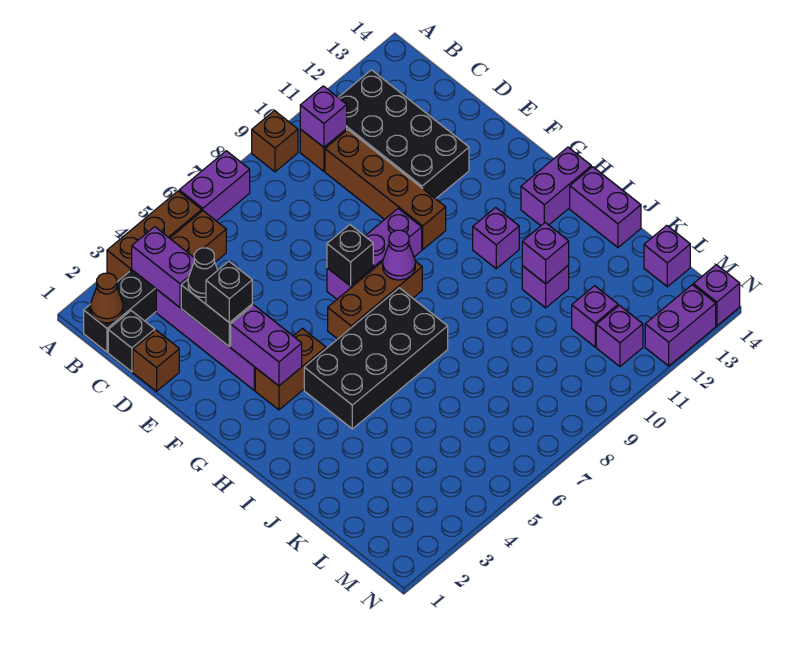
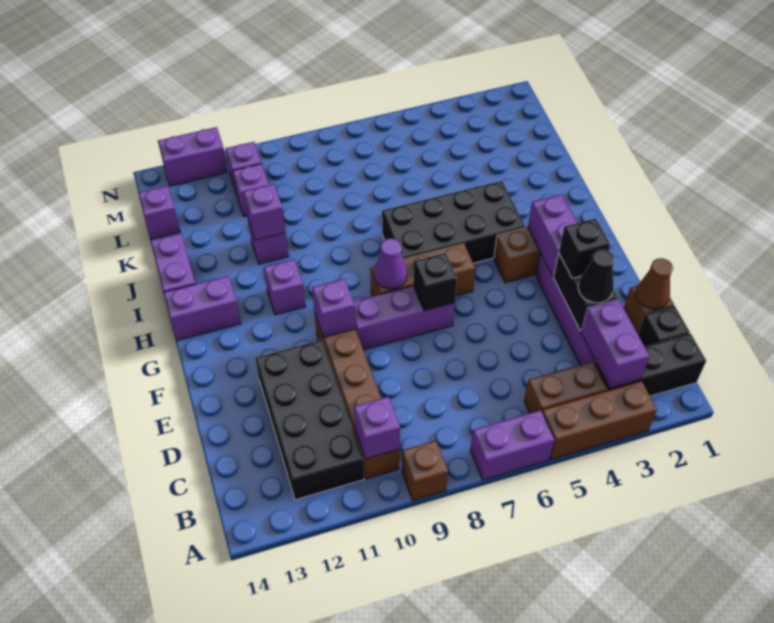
brown cone B1 level 2 -> brown cone D1 level 2
purple brick N14 level 1 -> purple brick F10 level 2

